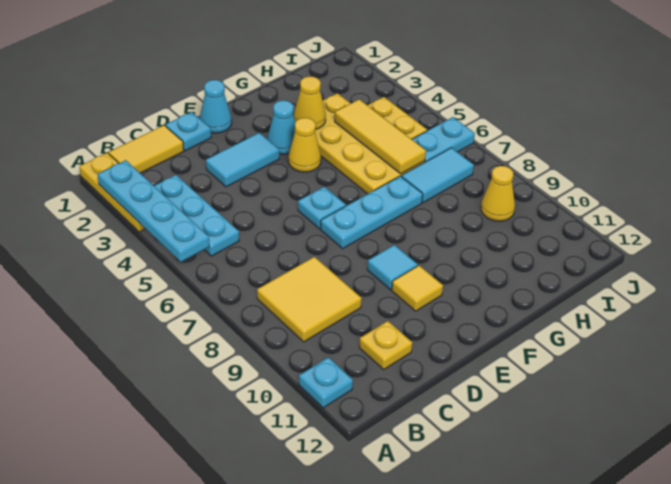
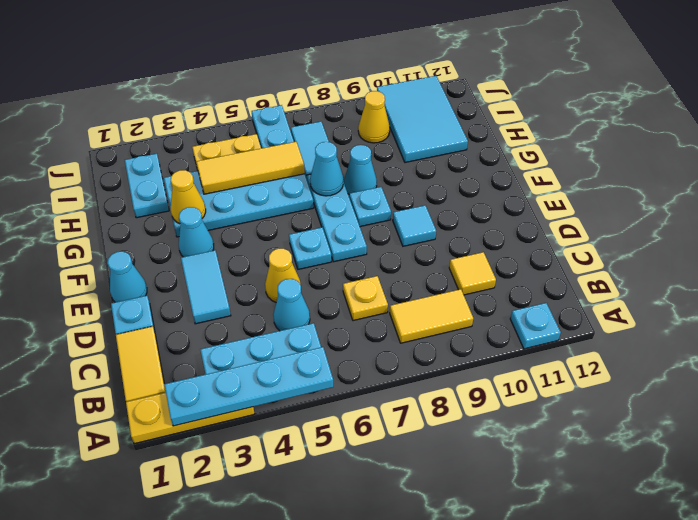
yellow tile B8:C9 level 1 -> yellow tile B8:B9 level 1
none -> cyan cone C5 level 1
yellow plate C11 level 1 -> yellow plate C7 level 1
yellow tile E10 level 1 -> yellow tile C10 level 1
yellow cone F4 level 1 -> yellow cone D5 level 1
none -> cyan plate F8 level 1
yellow plate G3:H6 level 1 -> cyan plate G3:H6 level 1
none -> cyan cone G7 level 2
none -> cyan cone G8 level 1
none -> cyan plate H2:I2 level 1
none -> cyan tile H10:J11 level 1

